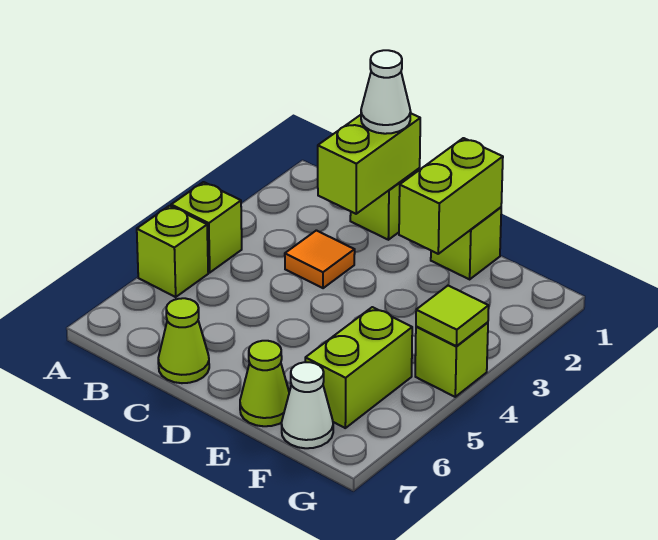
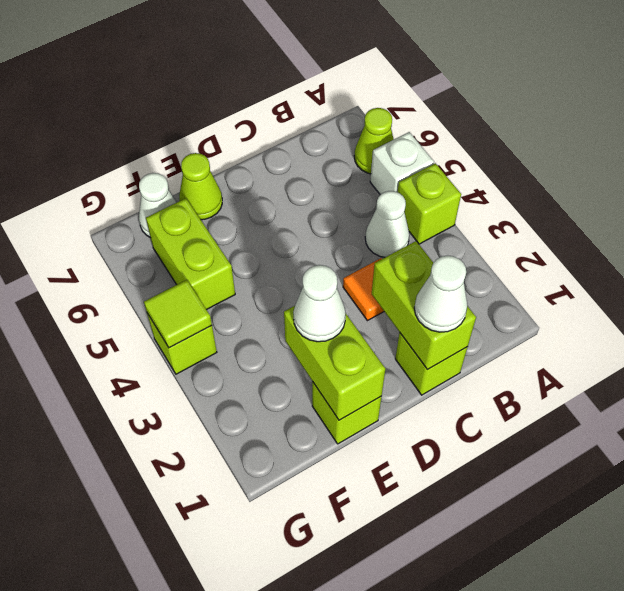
lime brick A5 level 1 -> white brick A5 level 1
none -> white cone B4 level 1
lime cone C7 level 1 -> lime cone A6 level 1
none -> white cone E2 level 3

